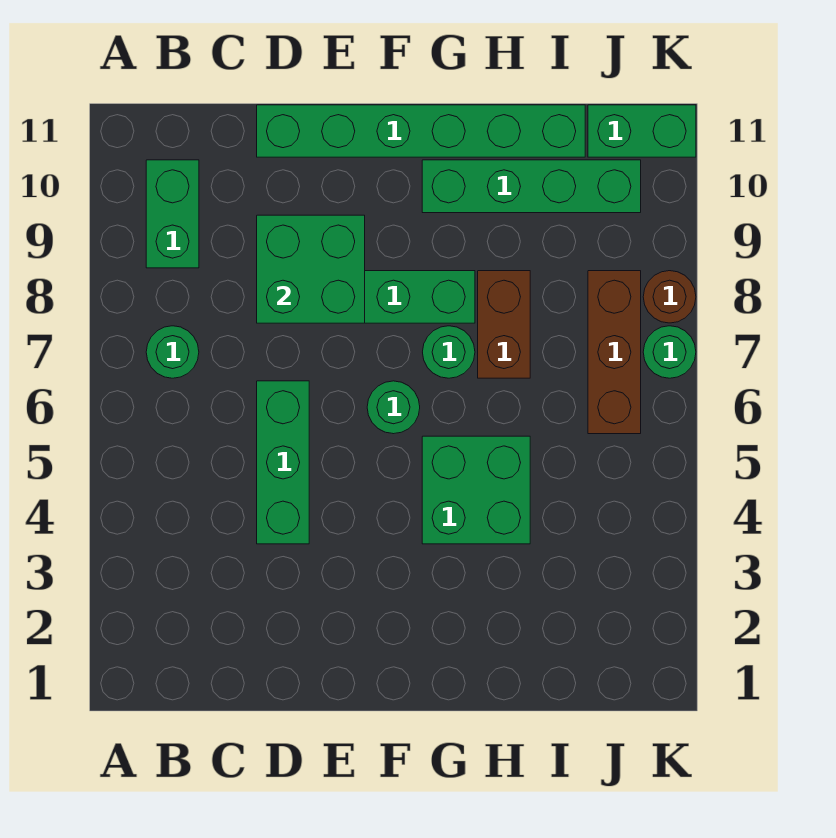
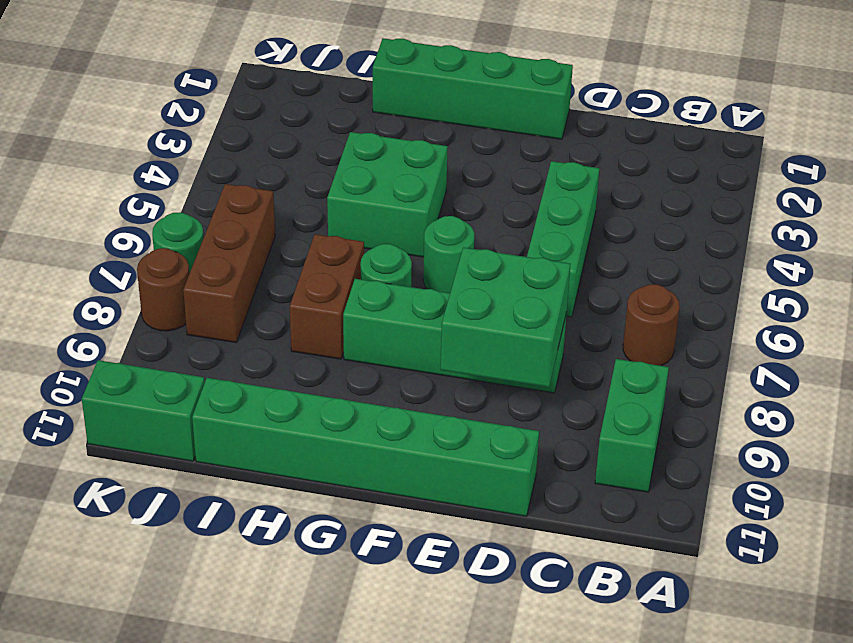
green round brick B7 level 1 -> brown round brick B7 level 1
green brick G10:J10 level 1 -> green brick E1:H1 level 1

